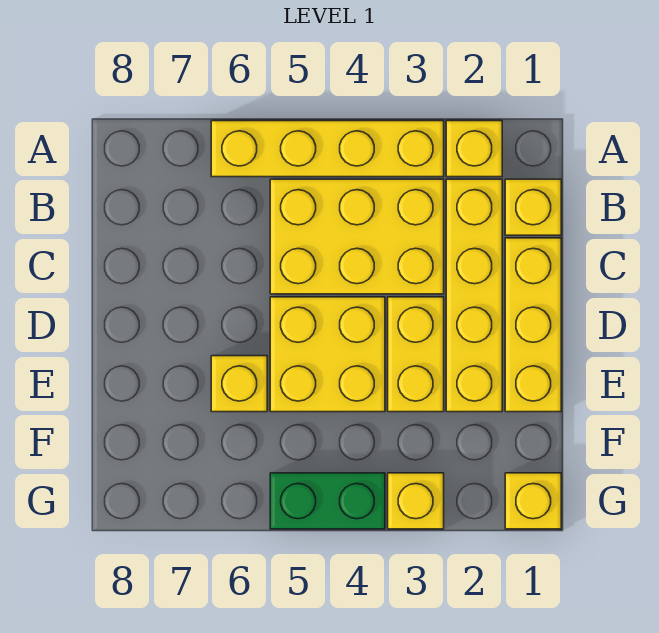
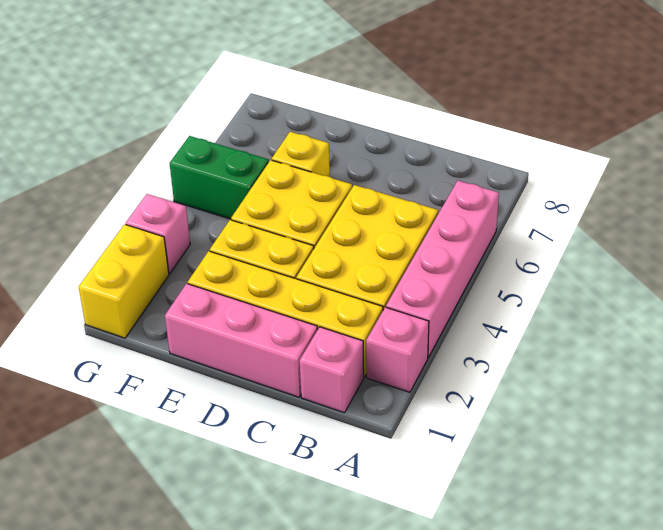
yellow brick A2 level 1 -> pink brick A2 level 1
yellow brick A3:A6 level 1 -> pink brick A3:A6 level 1
yellow brick B1 level 1 -> pink brick B1 level 1
yellow brick C1:E1 level 1 -> pink brick C1:E1 level 1
yellow brick G1 level 1 -> yellow brick G1:G2 level 1
yellow brick G3 level 1 -> pink brick G3 level 1
green brick G4:G5 level 1 -> green brick F5:G5 level 1

